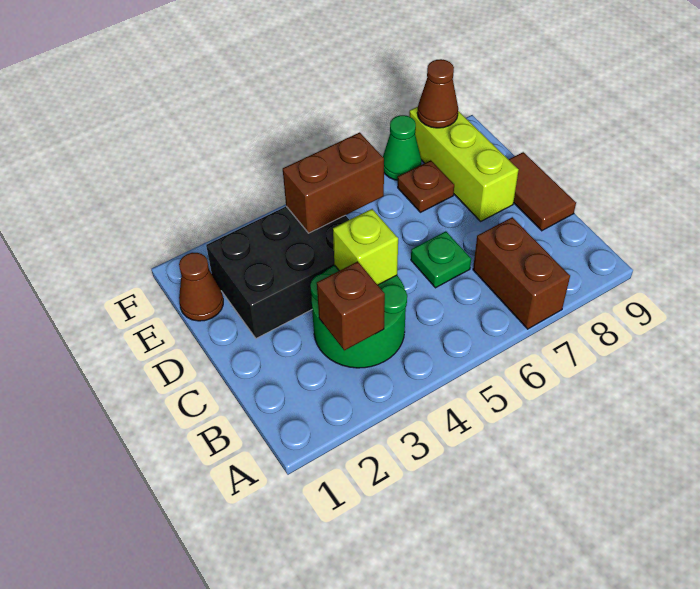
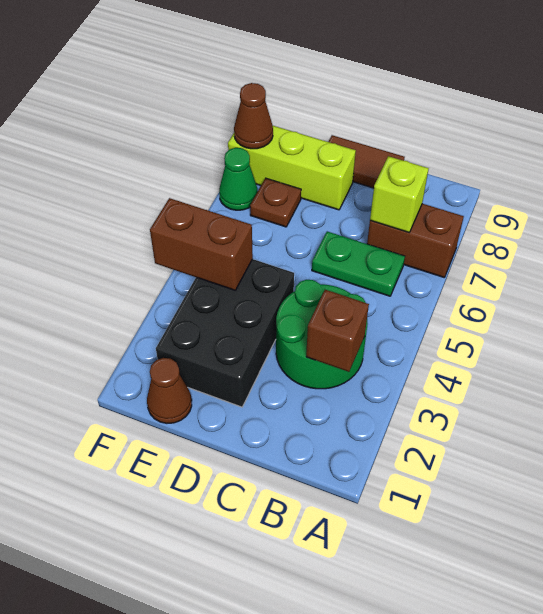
lime brick C4 level 2 -> lime brick B7 level 2
green plate C6 level 1 -> green plate B6:C6 level 1
brown brick E4:E5 level 2 -> brown brick E4:F4 level 2

